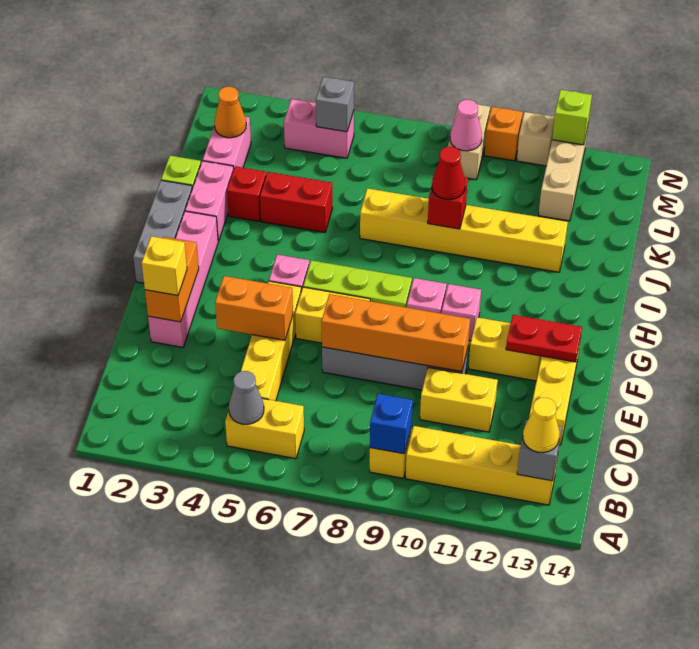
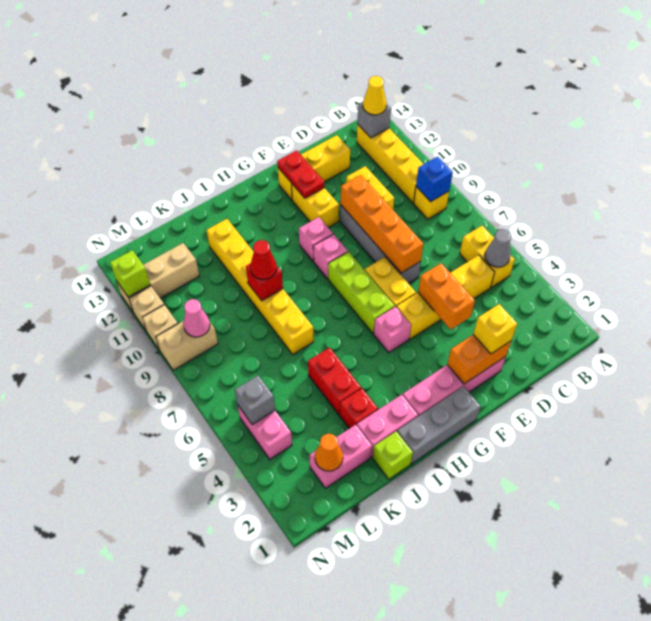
orange brick N10 level 1 -> tan brick N10 level 1

